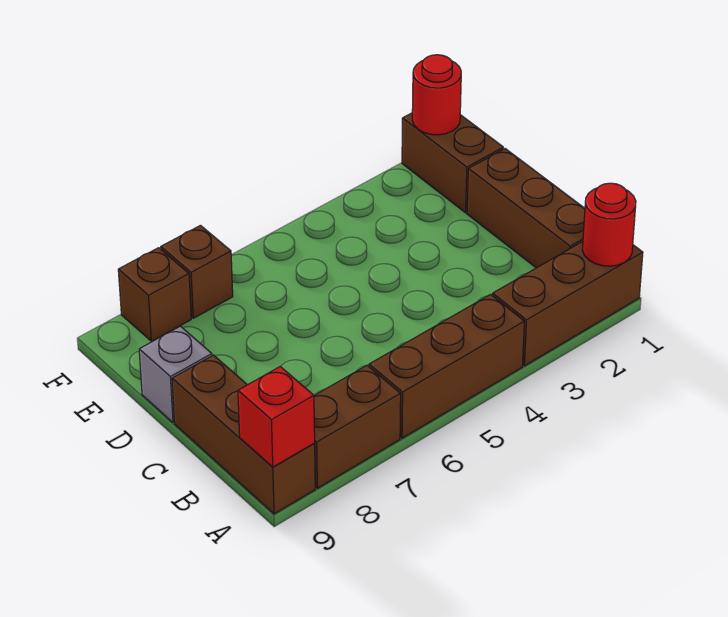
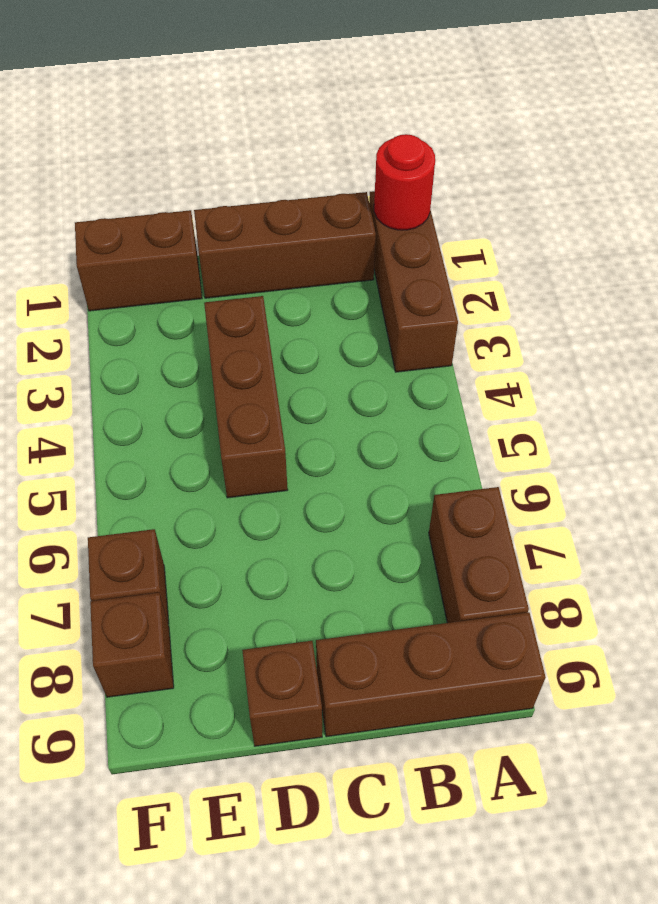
brown brick A4:A6 level 1 -> brown brick D3:D5 level 1
red brick A9 level 2 -> none
grey brick D9 level 1 -> brown brick D9 level 1
red round brick F1 level 2 -> none

